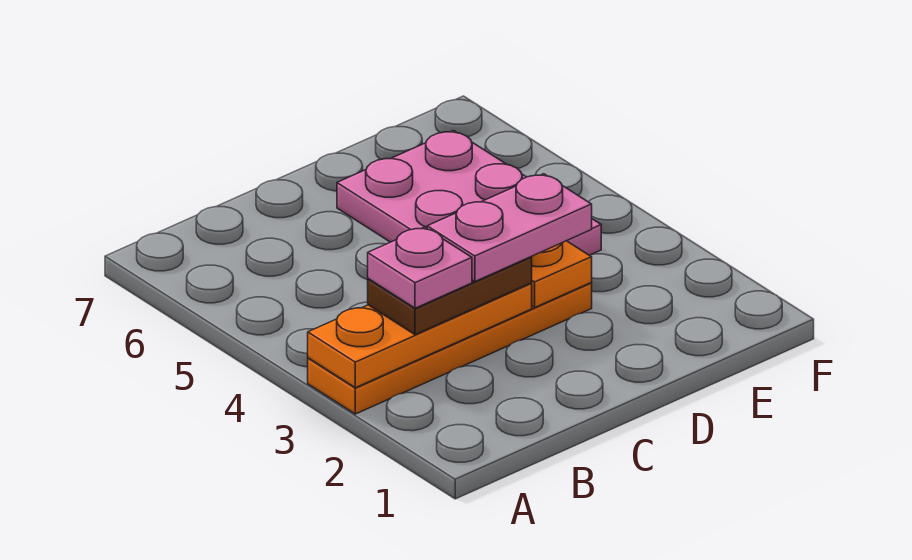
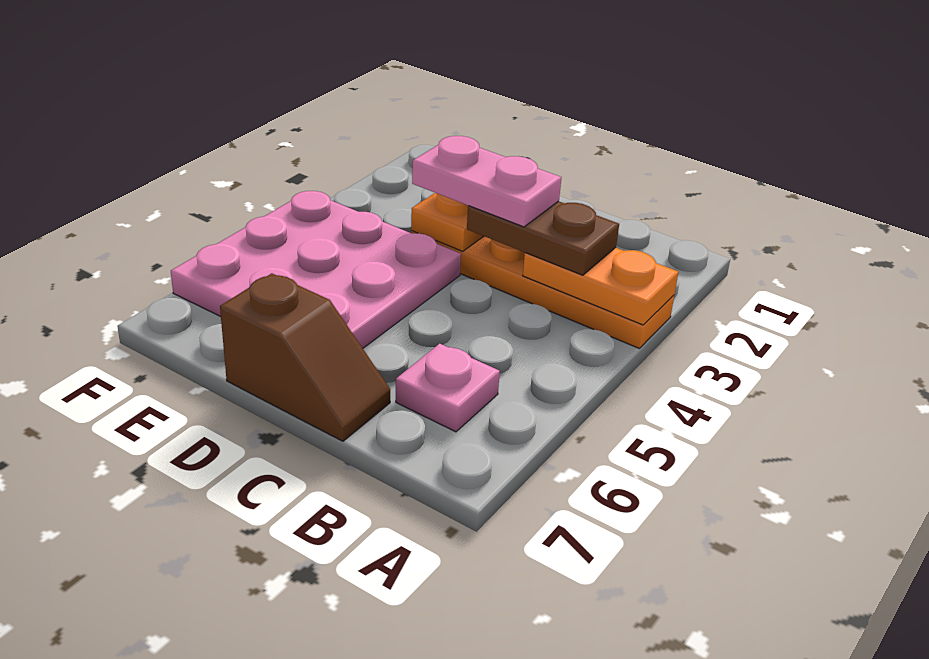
orange plate A3:C3 level 2 -> orange plate A3:B3 level 2
pink plate B3 level 4 -> pink plate B6 level 1
none -> brown slope C7:D7 level 1 top D
pink plate D4:E6 level 1 -> pink plate D4:F6 level 1

